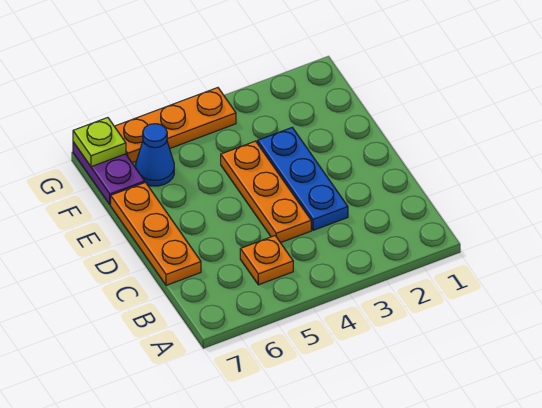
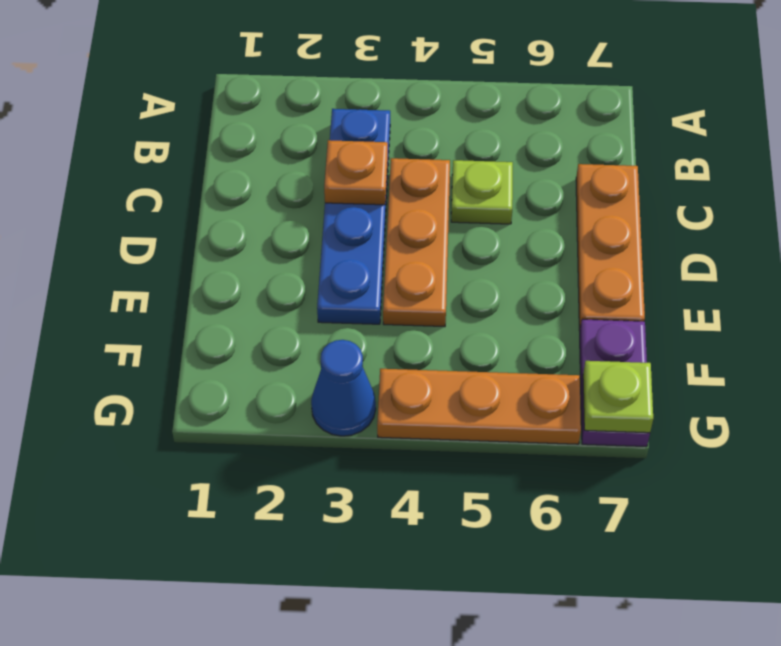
orange plate B5 level 1 -> orange plate C3 level 2
blue plate C3:E3 level 1 -> blue plate B3:E3 level 1
none -> lime plate C5 level 1
blue cone F6 level 1 -> blue cone G3 level 1

